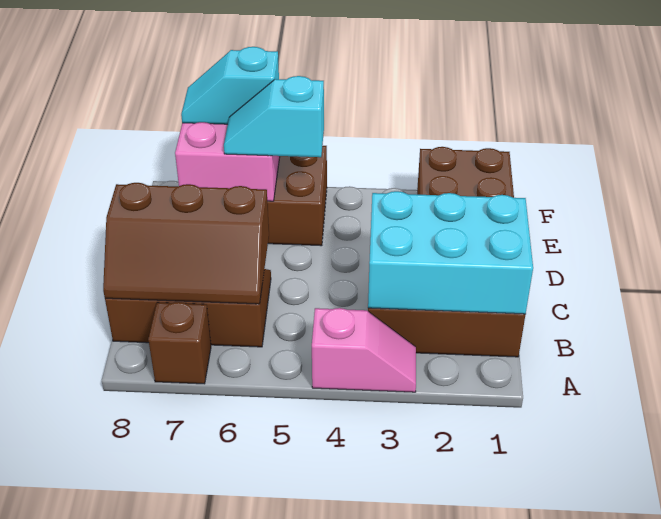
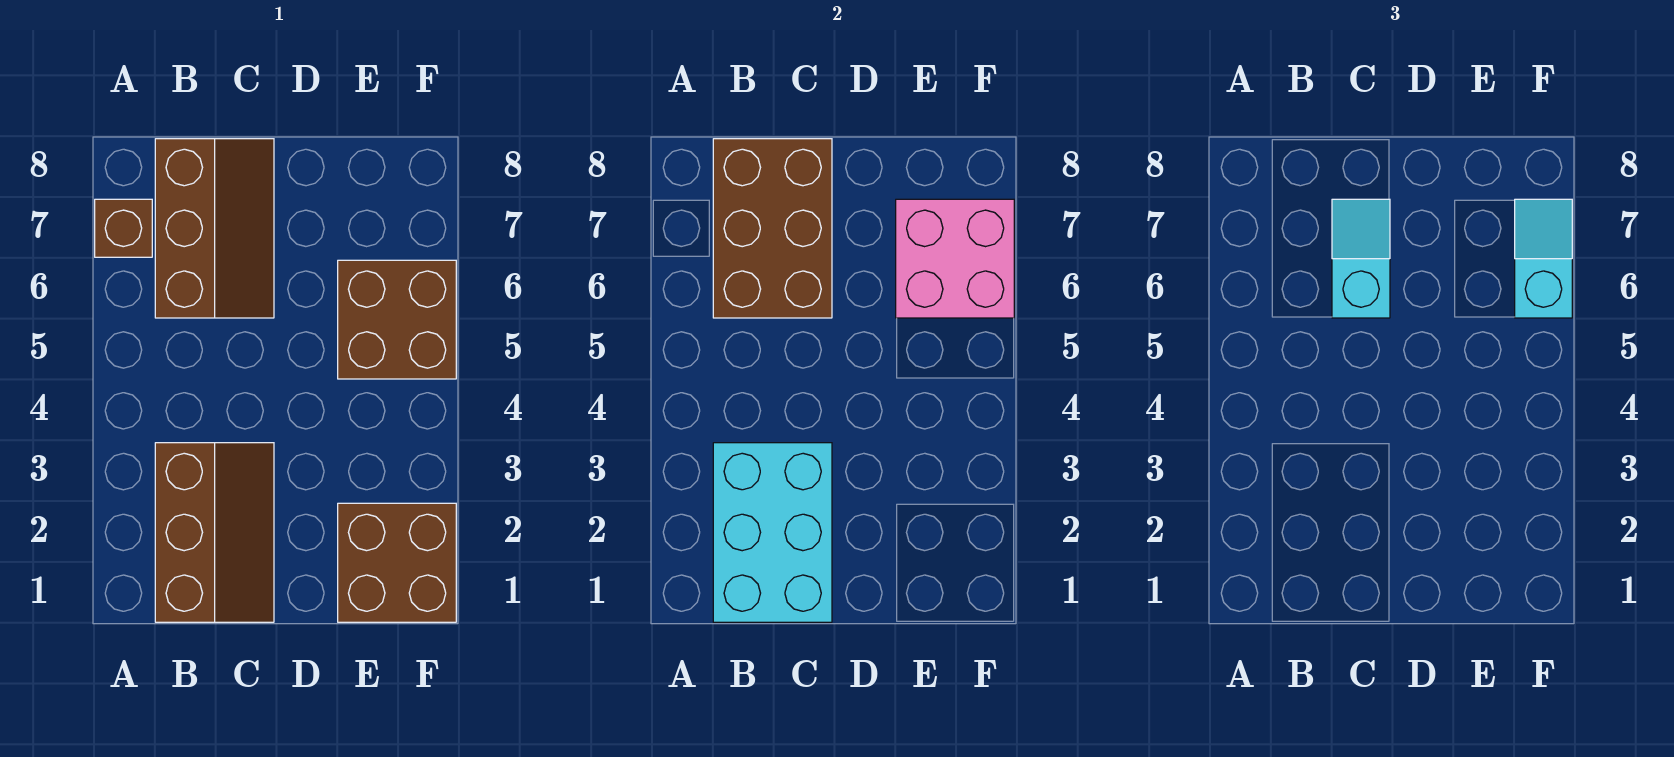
pink slope A3:A4 level 1 top 4 -> none
brown slope B6:C8 level 2 top C -> brown brick B6:C8 level 2
cyan slope E5:E6 level 3 top 5 -> cyan slope C6:C7 level 3 top 6

